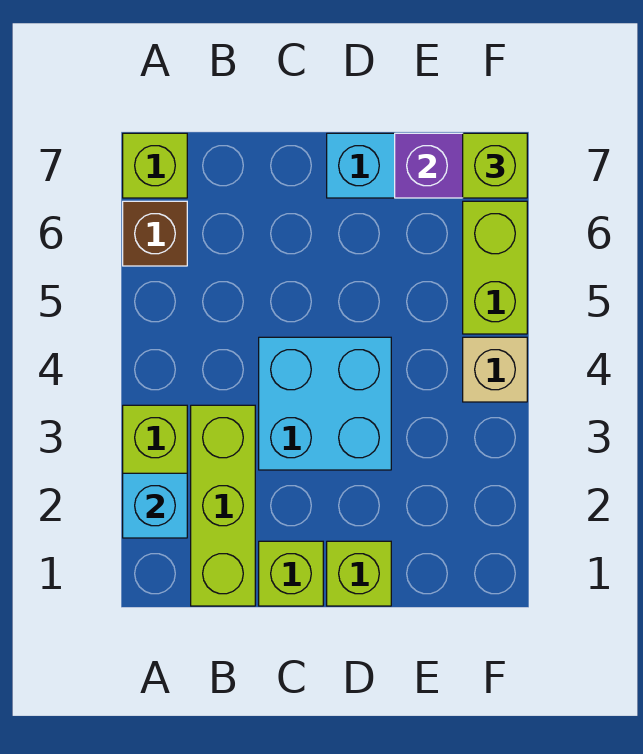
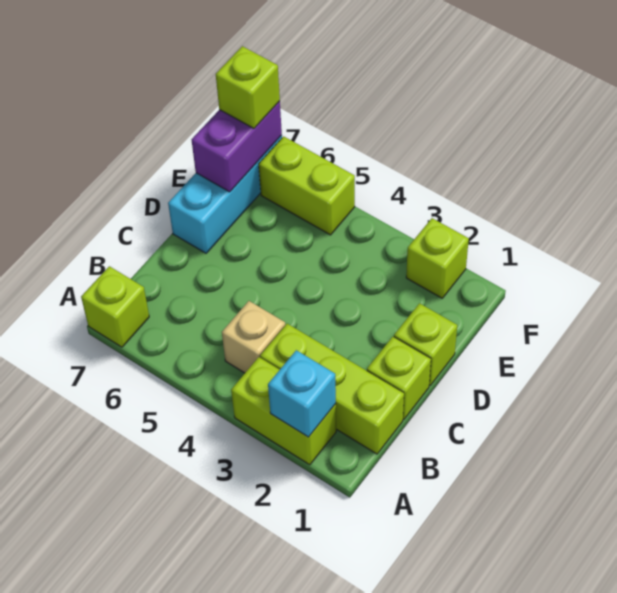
brown brick A6 level 1 -> none
cyan brick C3:D4 level 1 -> none
none -> lime brick F2 level 1
tan brick F4 level 1 -> tan brick B4 level 1

